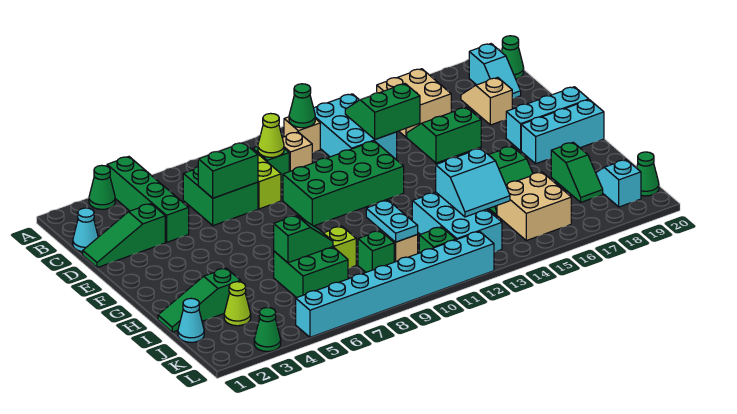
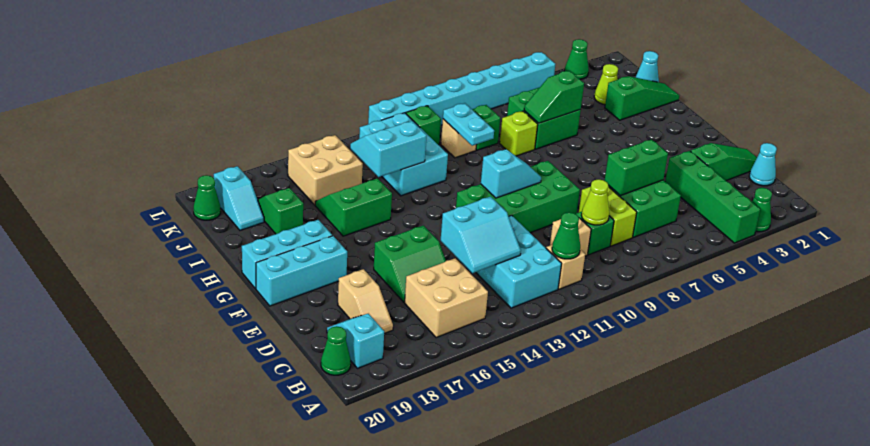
green slope C13:D14 level 2 top D -> cyan slope C13:D14 level 2 top D
none -> cyan slope F10:F11 level 2 top 11

